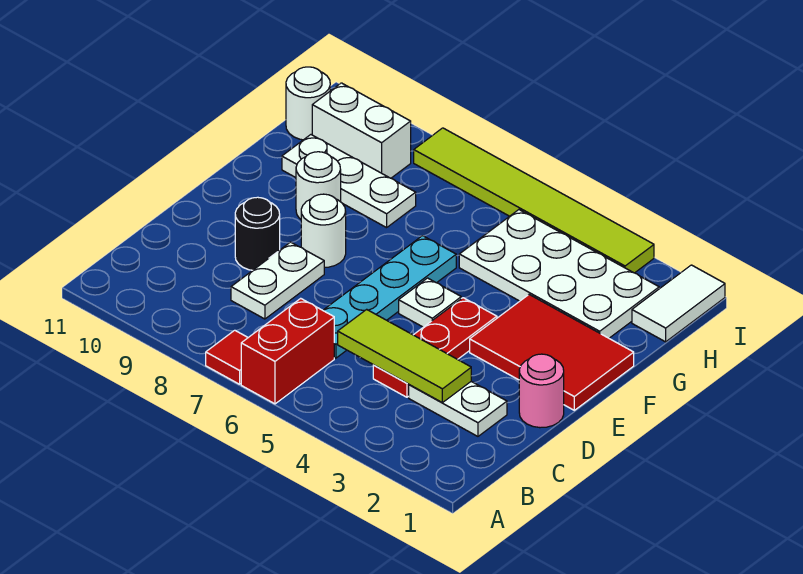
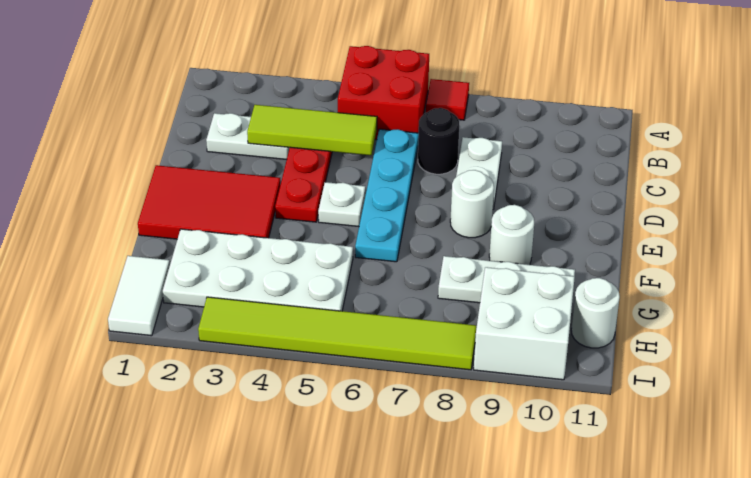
red brick A6:B6 level 1 -> red brick A5:B6 level 1
pink round brick D1 level 1 -> none
black round brick D9 level 1 -> black round brick C7 level 1
white brick H9:H10 level 1 -> white brick H9:I10 level 1

